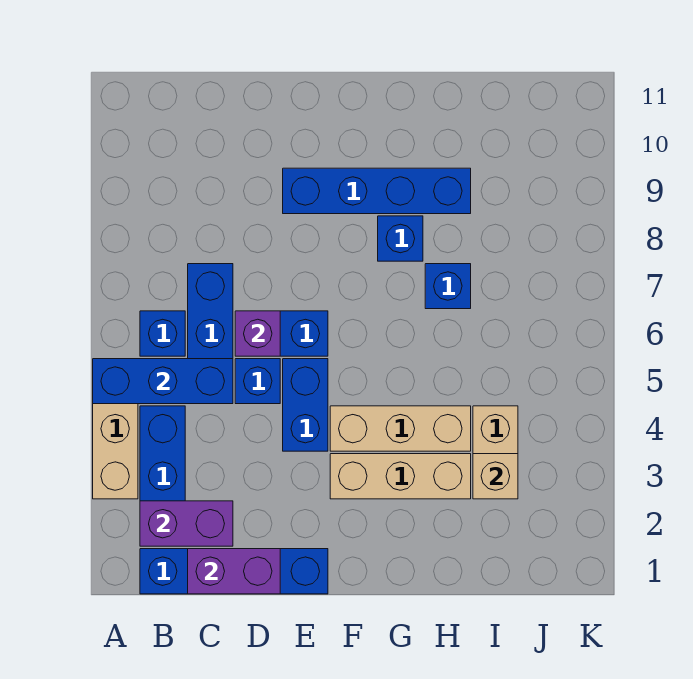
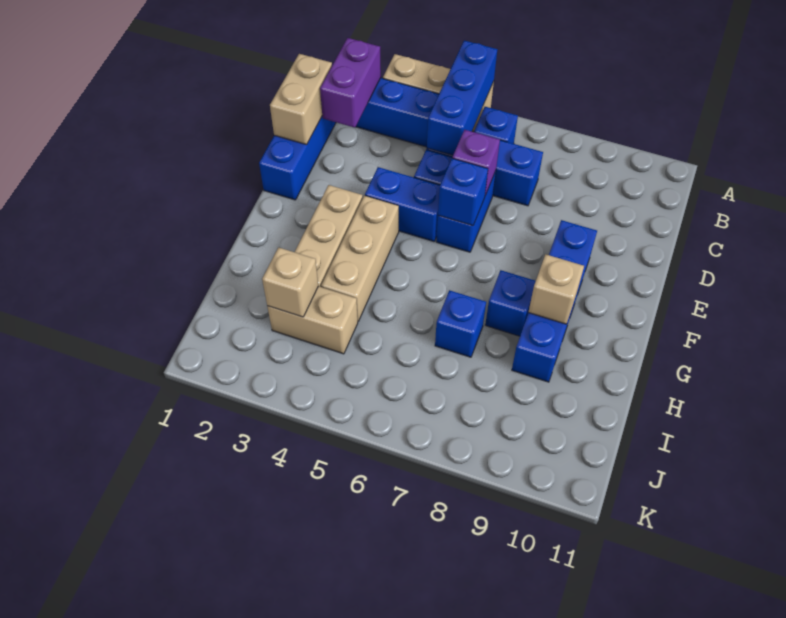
purple brick C1:D1 level 2 -> tan brick C1:D1 level 2
none -> blue brick E6 level 2
none -> tan brick G9 level 2

